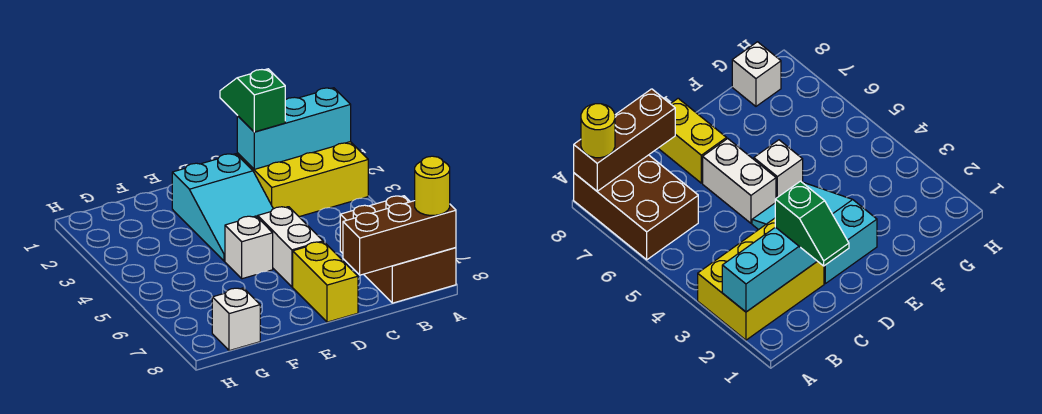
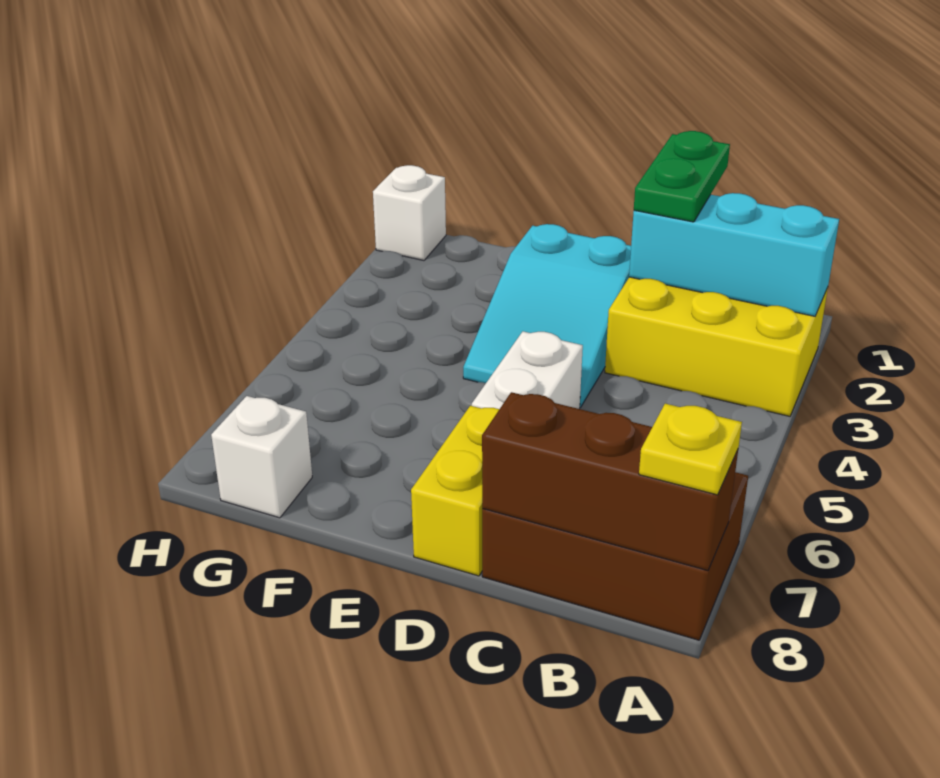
brown brick A6:B8 level 1 -> brown brick A7:C8 level 1
yellow round brick A8 level 3 -> yellow plate A8 level 3
green slope C1:C2 level 3 top 2 -> green plate C1:C2 level 3
white brick E5 level 1 -> white brick H1 level 1

